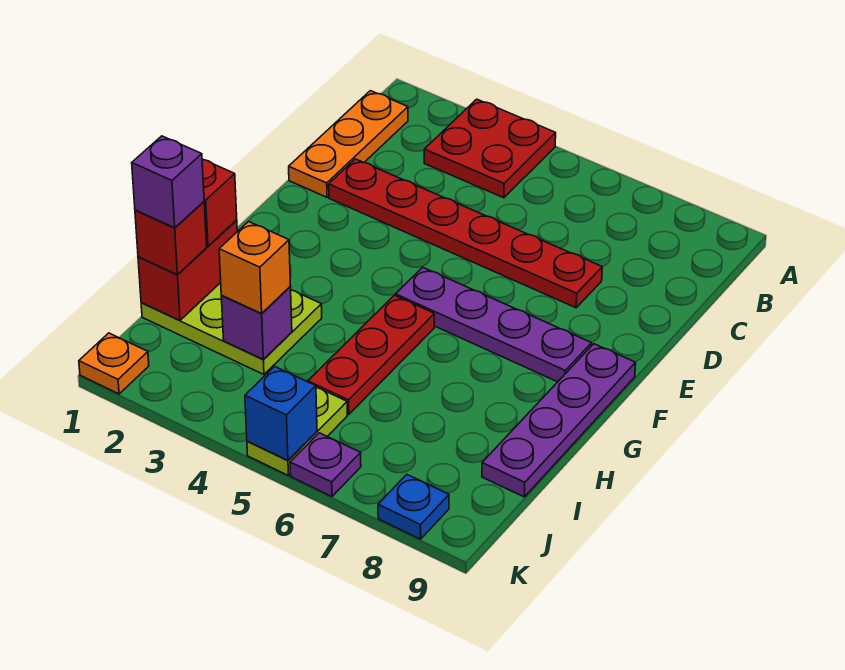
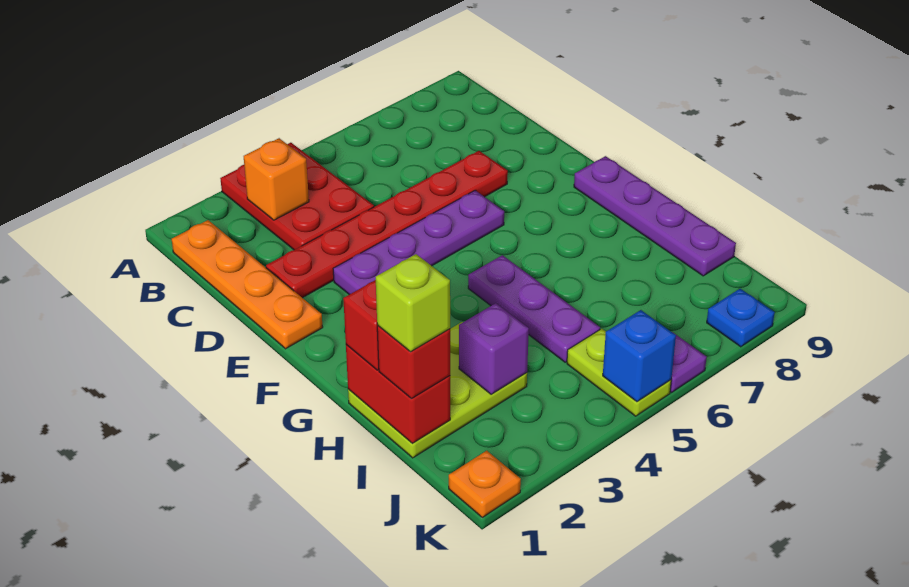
red plate A3:B4 level 1 -> red plate A3:C4 level 1
orange plate B1:D1 level 1 -> orange plate B1:E1 level 1
purple plate F5:F8 level 1 -> purple plate E3:E6 level 1
red plate G5:I5 level 1 -> purple plate G5:I5 level 1
purple brick I1 level 4 -> lime brick I1 level 4
orange brick I3 level 3 -> orange brick B3 level 2

